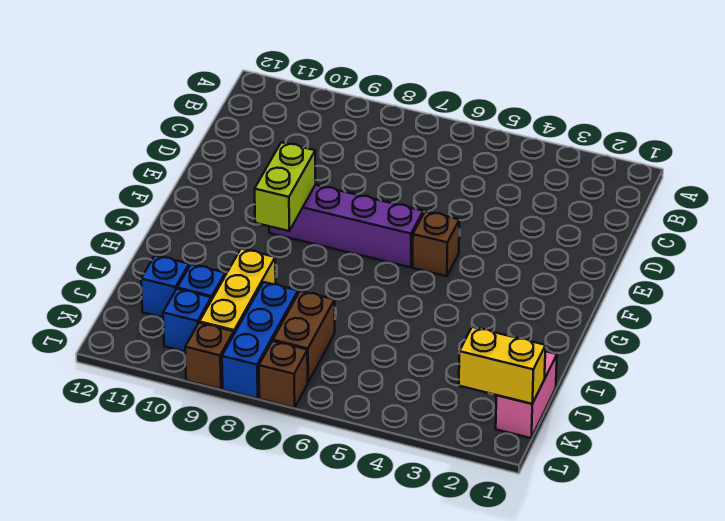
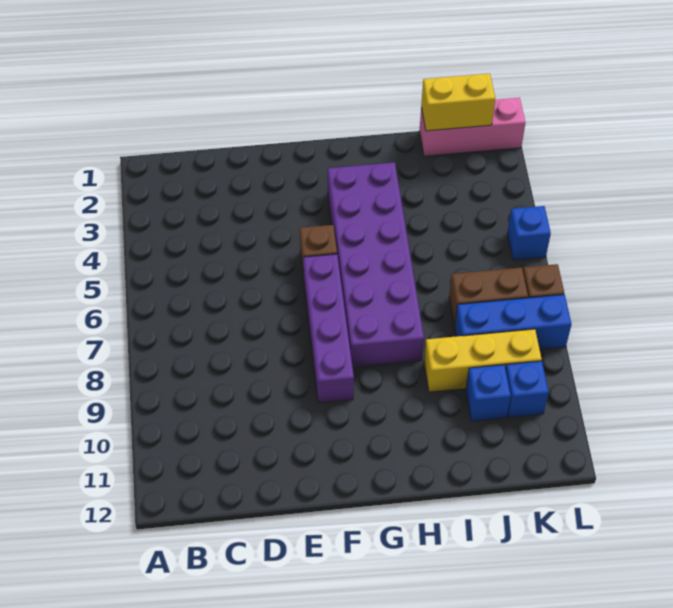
lime brick F9:G9 level 2 -> none
none -> purple brick G3:H8 level 1
pink brick J1:K1 level 1 -> pink brick J1:L1 level 1
blue brick J11 level 1 -> blue brick L5 level 1
yellow brick K1:K2 level 2 -> yellow brick J1:K1 level 2
brown brick L9 level 1 -> none

